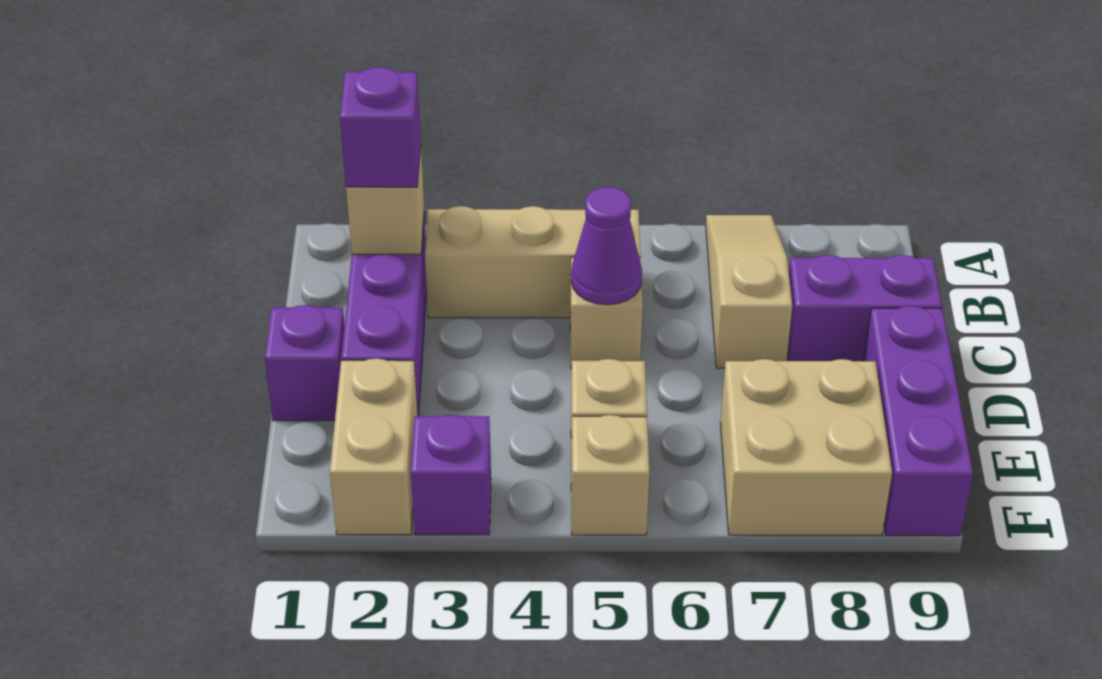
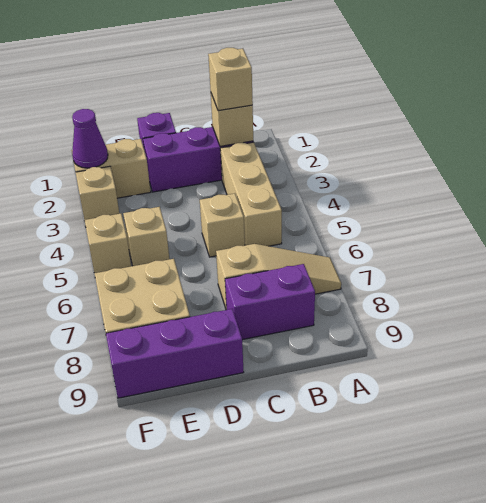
purple brick B2 level 3 -> tan brick B2 level 3
purple cone C5 level 2 -> purple cone F2 level 2
purple brick C8:C9 level 1 -> purple brick B8:C8 level 1
purple brick F3 level 1 -> tan brick F3 level 1

